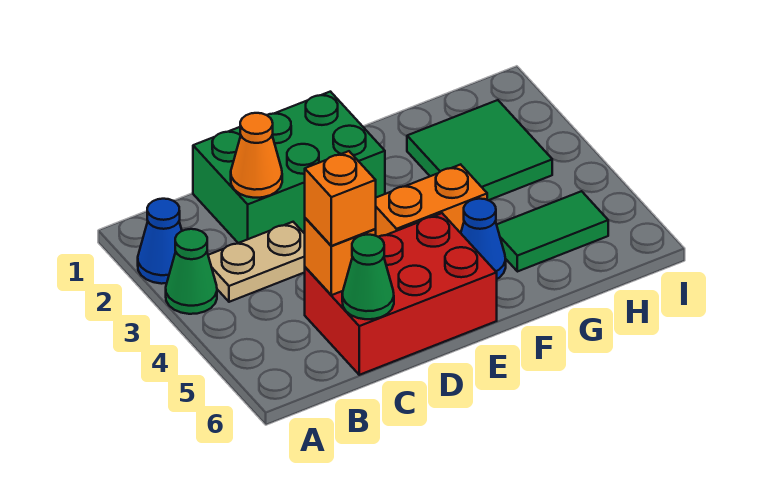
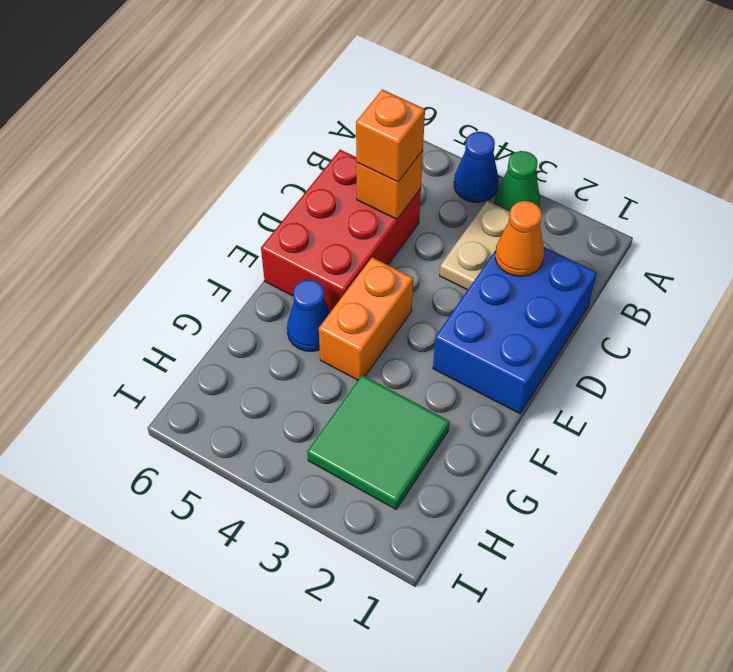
blue cone A2 level 1 -> blue cone A4 level 1
green brick C1:E2 level 1 -> blue brick C1:E2 level 1
green cone C6 level 2 -> none
green tile G5:H5 level 1 -> none

